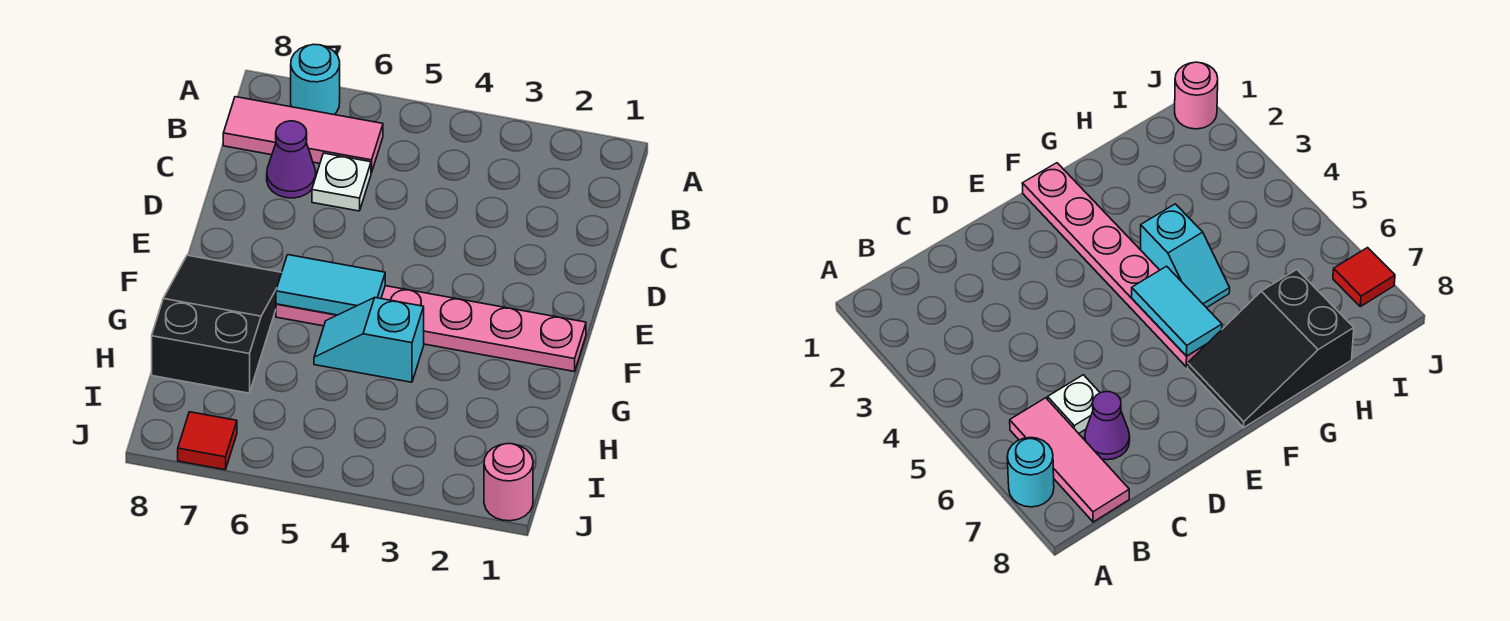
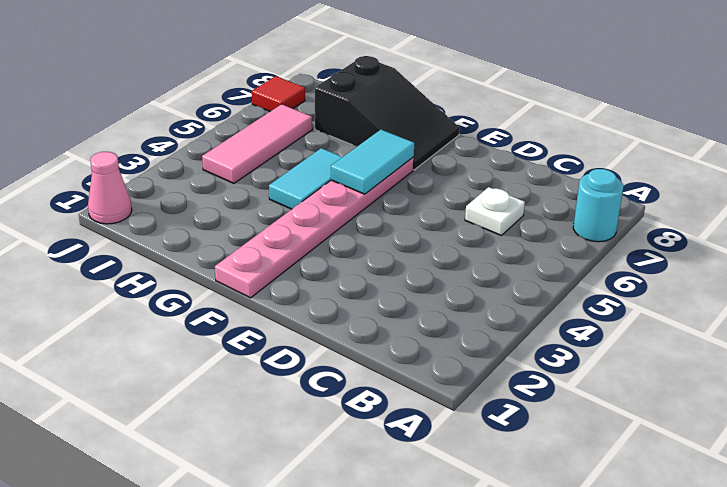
pink tile B6:B8 level 1 -> pink tile I4:I6 level 1
purple cone C7 level 1 -> none
cyan slope G4:G5 level 1 top 4 -> cyan tile G4:G5 level 1
pink round brick J1 level 1 -> pink cone J1 level 1

